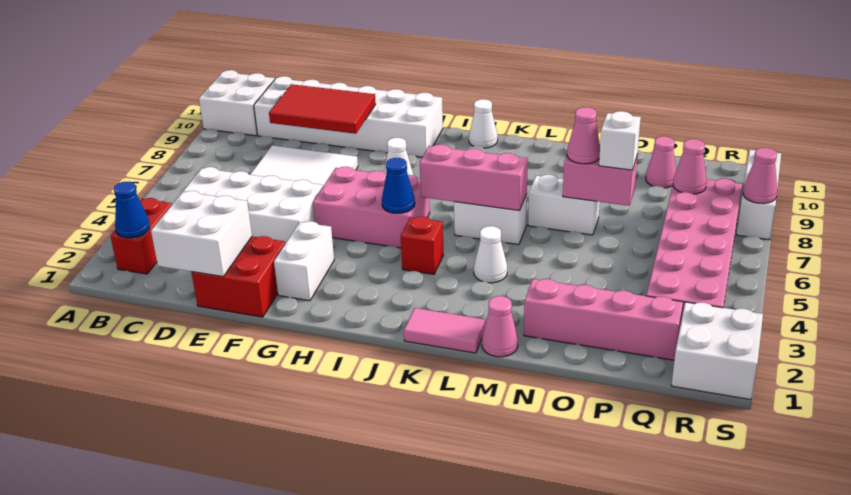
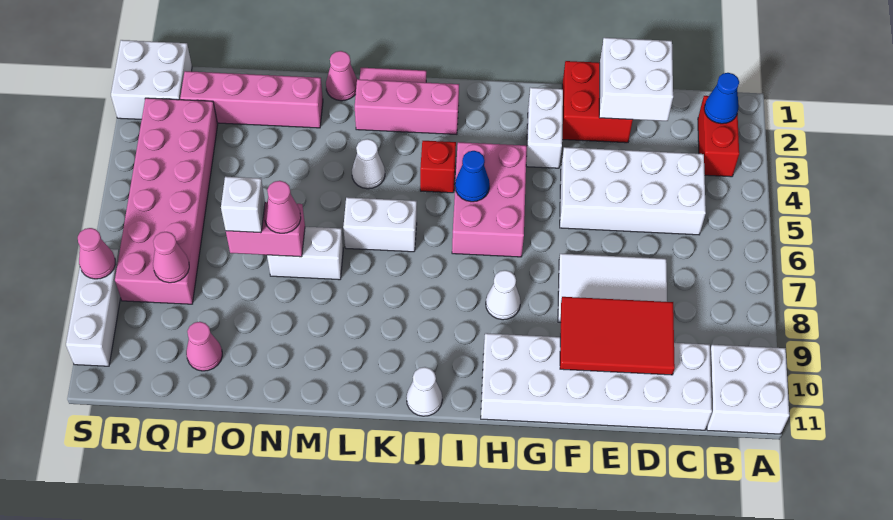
pink brick G5:I6 level 1 -> pink brick H4:I6 level 1
pink brick J6:L6 level 2 -> pink brick J2:L2 level 1

